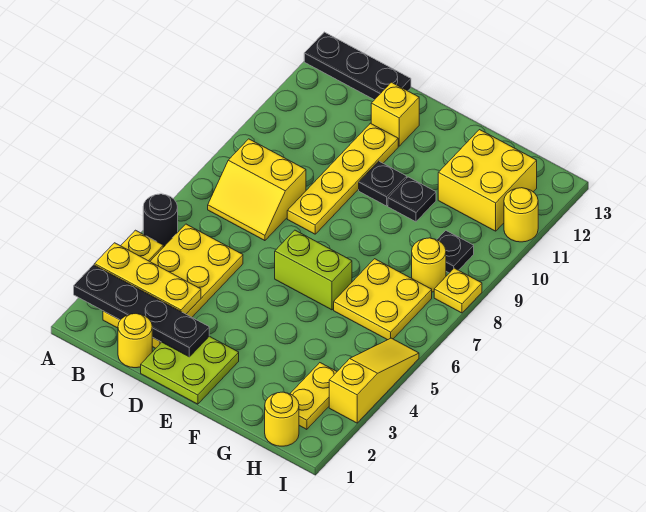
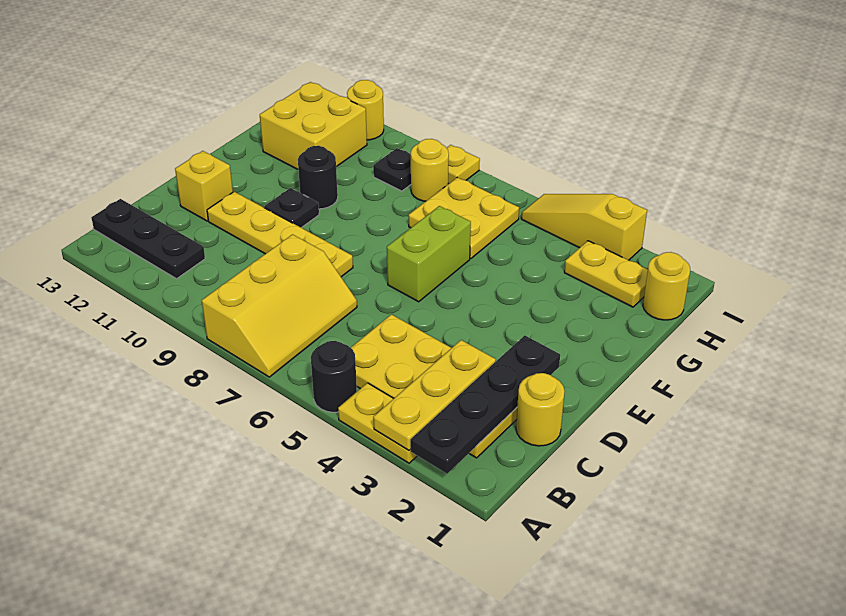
black plate A13:C13 level 1 -> black plate B11:B13 level 1
yellow slope B7:C8 level 1 top 8 -> yellow slope A7:C8 level 1 top 8
lime plate D1:E2 level 1 -> none
black plate F10 level 1 -> black round brick F10 level 1

